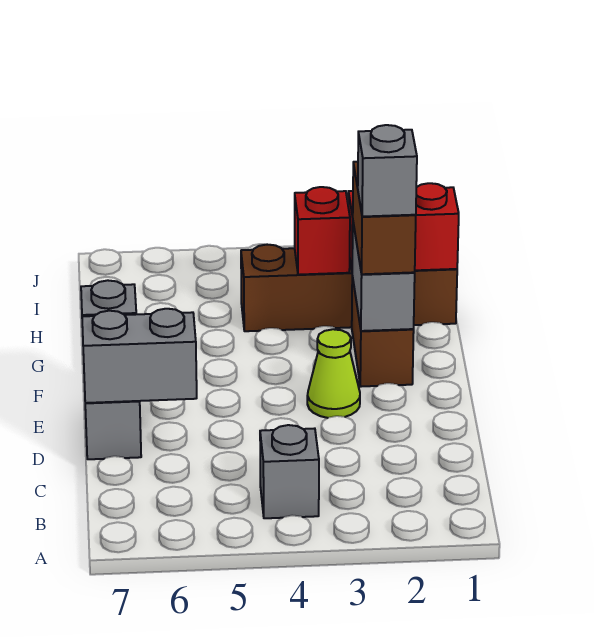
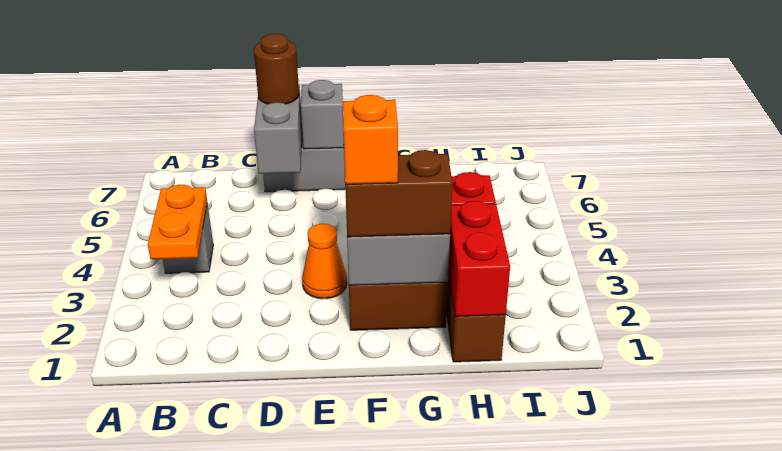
none -> orange plate B3:B4 level 2
none -> brown round brick D7 level 3
lime cone E3 level 1 -> orange cone E3 level 1
grey brick F2 level 4 -> orange brick F2 level 4

